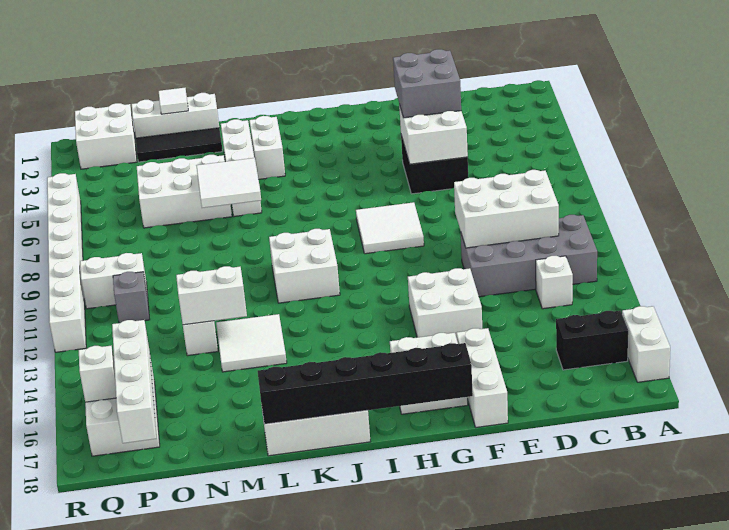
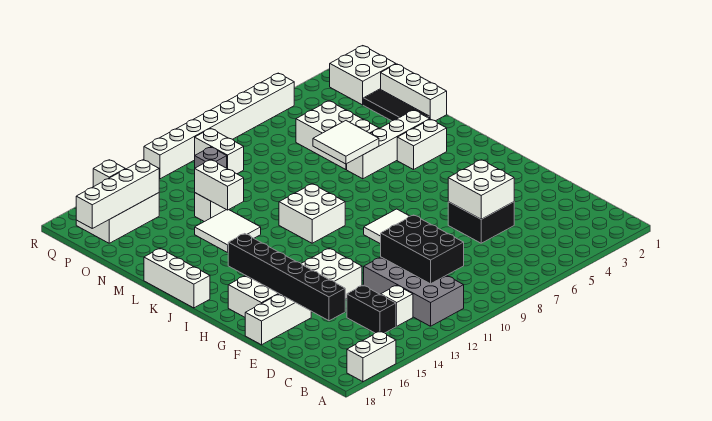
black brick B16:C16 level 1 -> black brick C14:D14 level 1
white brick C10:E11 level 2 -> black brick C10:E11 level 2
grey brick E4:F5 level 3 -> none
black brick G18:L18 level 2 -> black brick D16:I16 level 2
white tile N1 level 2 -> none

